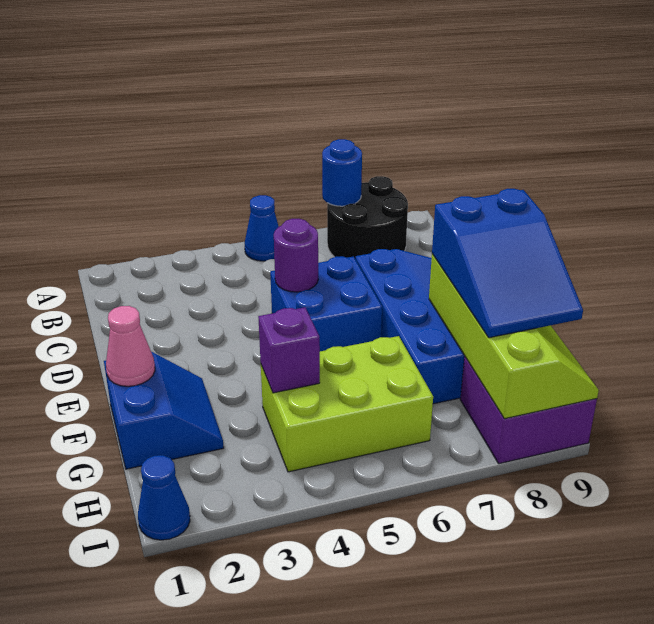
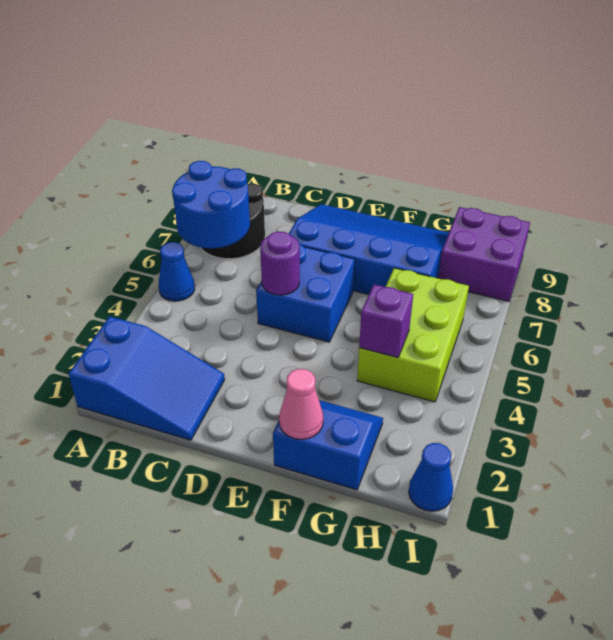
blue round brick A7 level 2 -> blue round brick A6:B7 level 2
lime slope F8:I9 level 2 top 8 -> none
blue slope F8:H9 level 3 top F -> blue slope A1:C2 level 1 top A

